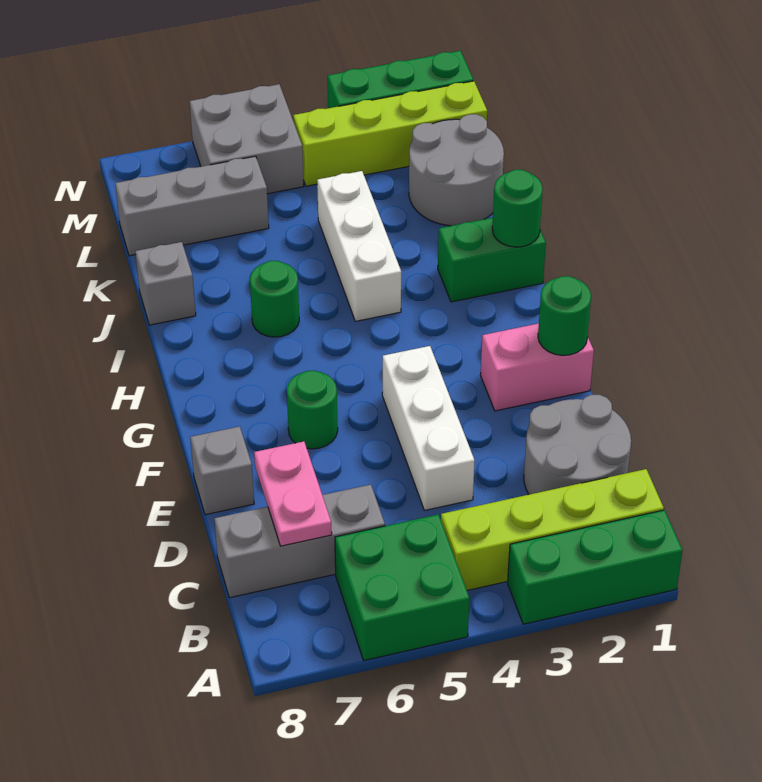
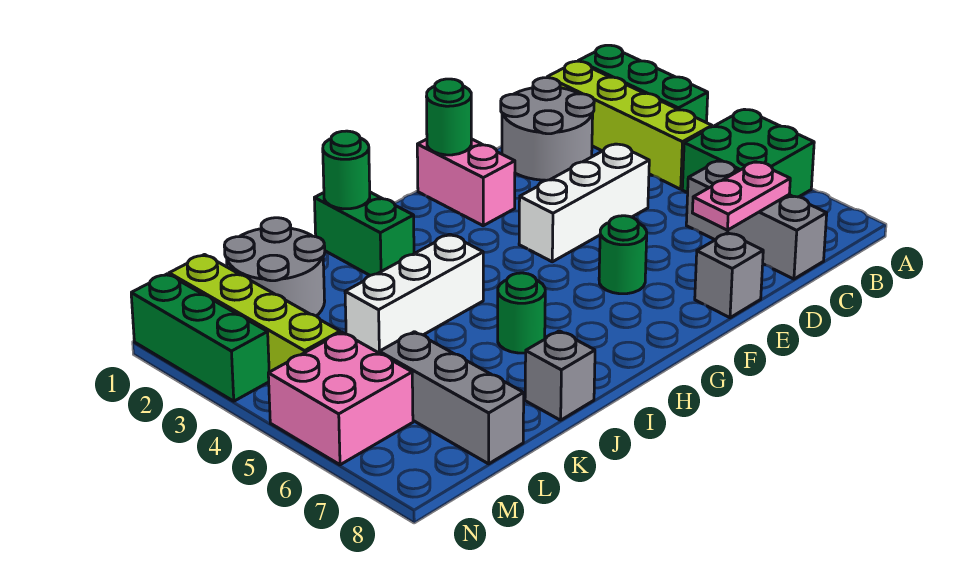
grey brick M5:N6 level 1 -> pink brick M5:N6 level 1

